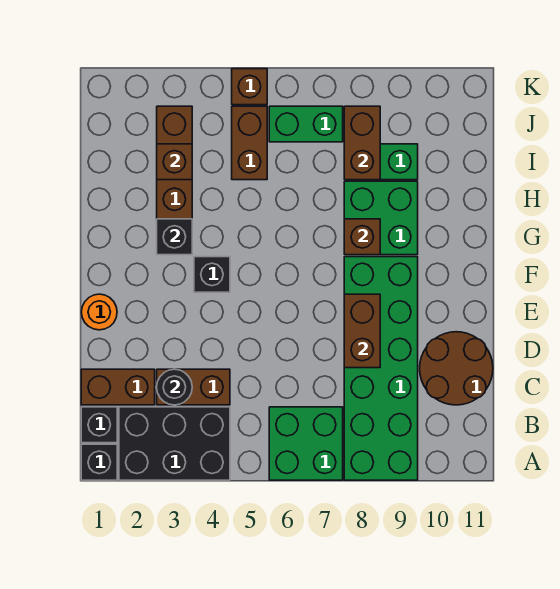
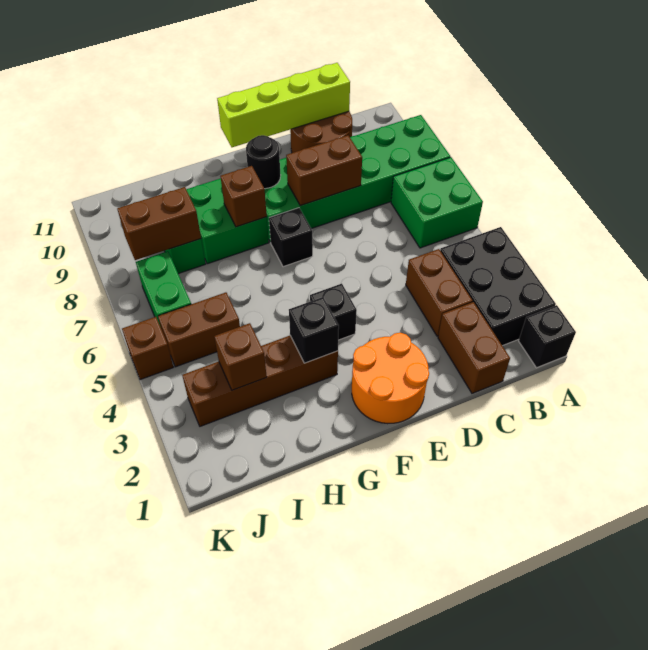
black brick B1 level 1 -> black brick F7 level 1
black round brick C3 level 2 -> black round brick F9 level 2
none -> lime brick C11:F11 level 2
orange round brick E1 level 1 -> orange round brick E1:F2 level 1

